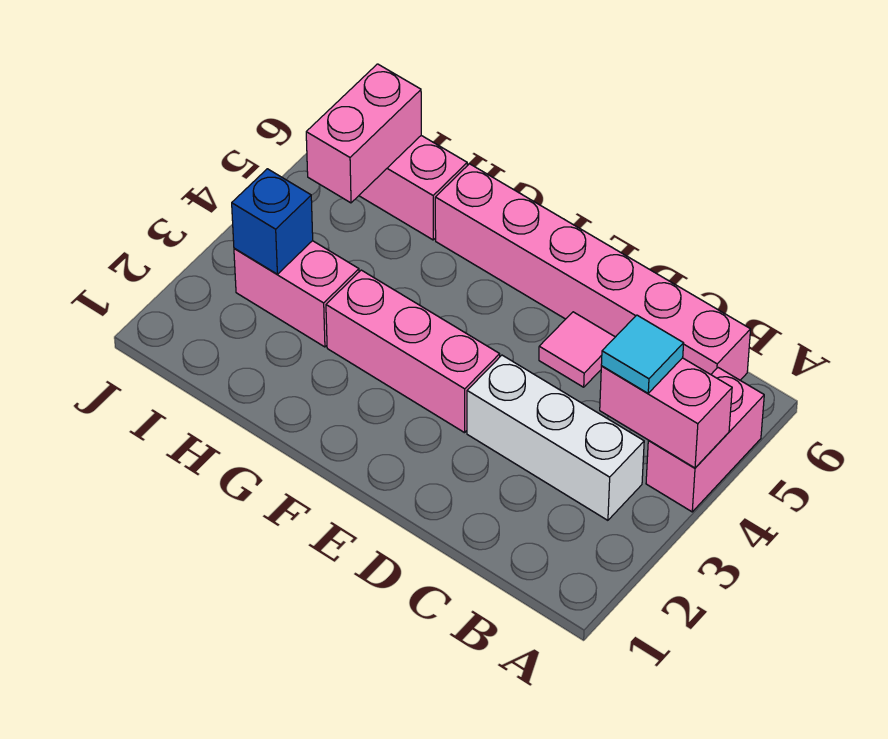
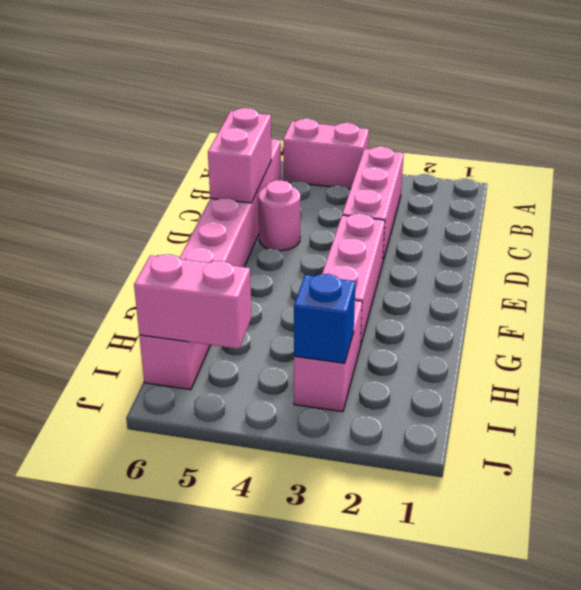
pink brick A4:B4 level 2 -> pink brick C6:D6 level 2
white brick B3:D3 level 1 -> pink brick B3:D3 level 1
cyan tile B4 level 3 -> none
pink tile D5 level 1 -> pink round brick D5 level 1

